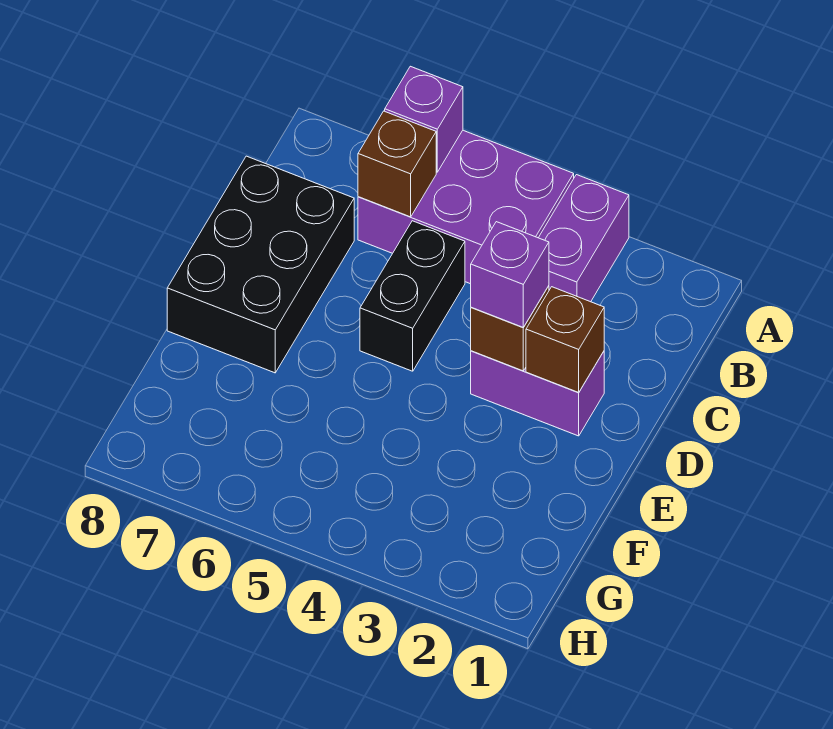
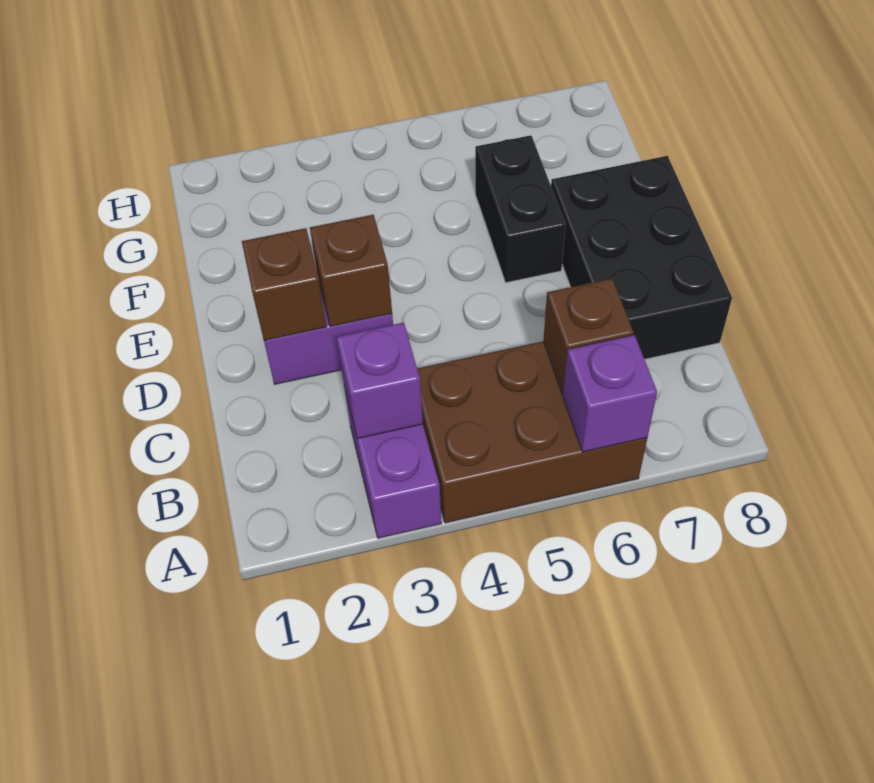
purple brick A4:B6 level 1 -> brown brick A4:B6 level 1
black brick C5:D5 level 1 -> black brick E6:F6 level 1
purple brick D3 level 3 -> purple brick B3 level 2

